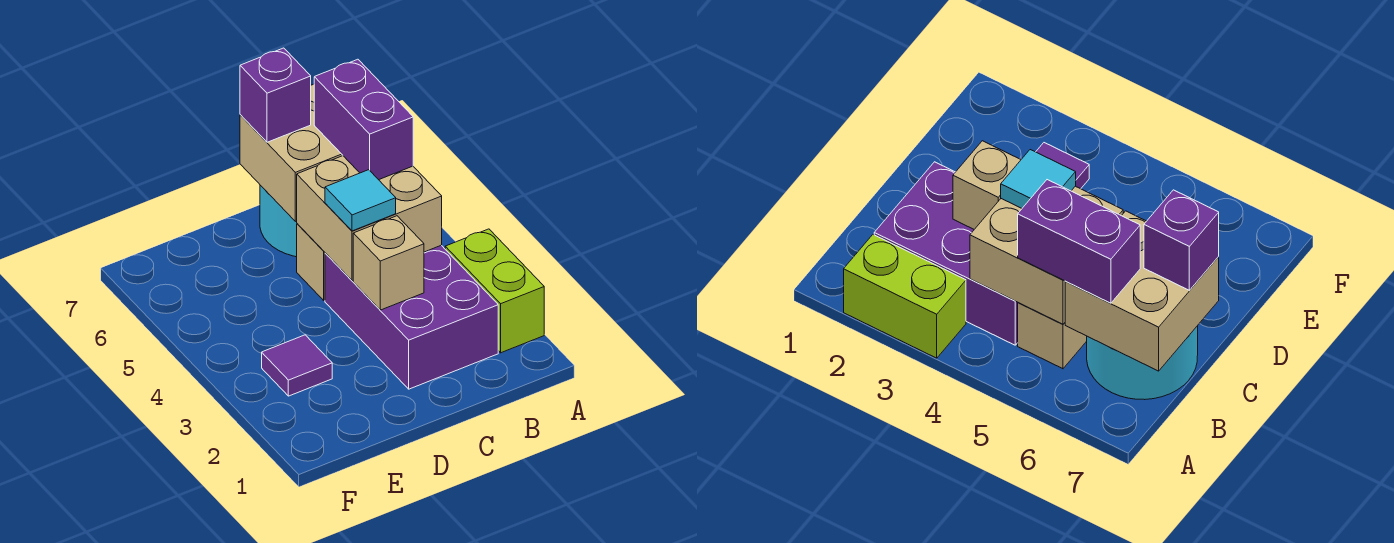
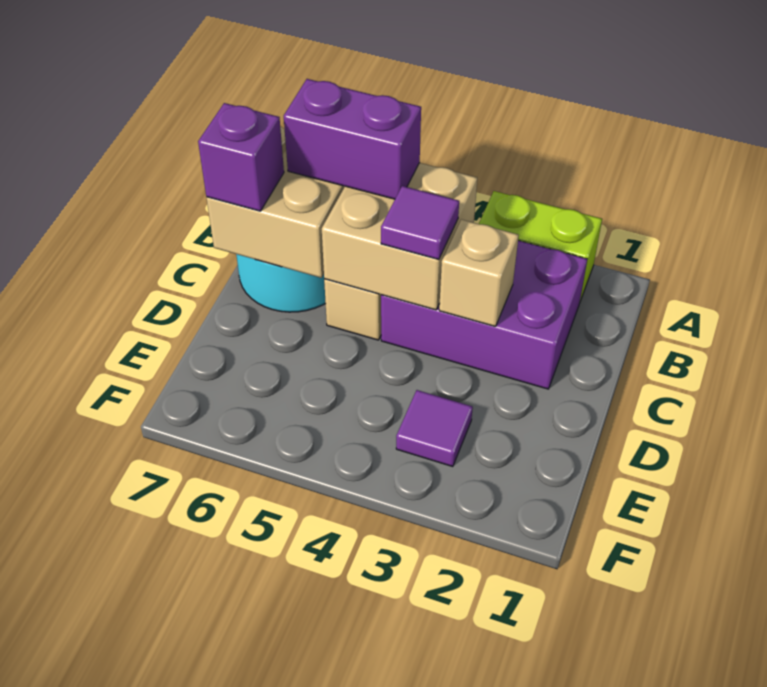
cyan tile C4 level 3 -> purple tile C4 level 3

